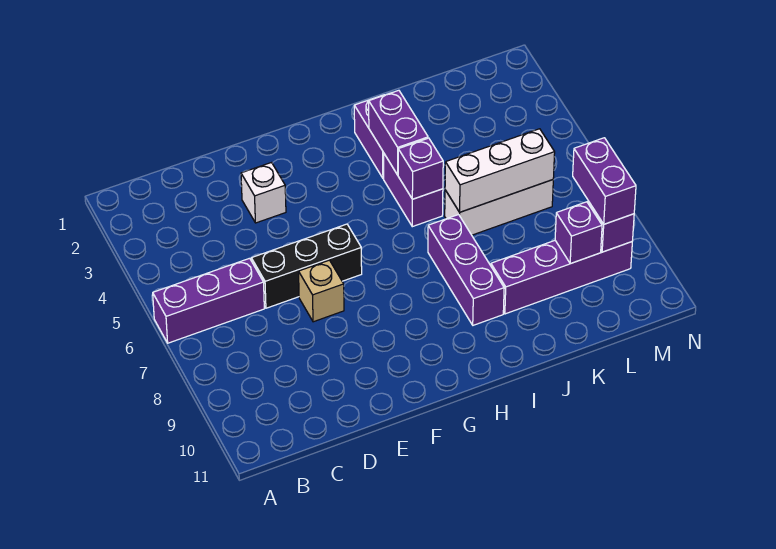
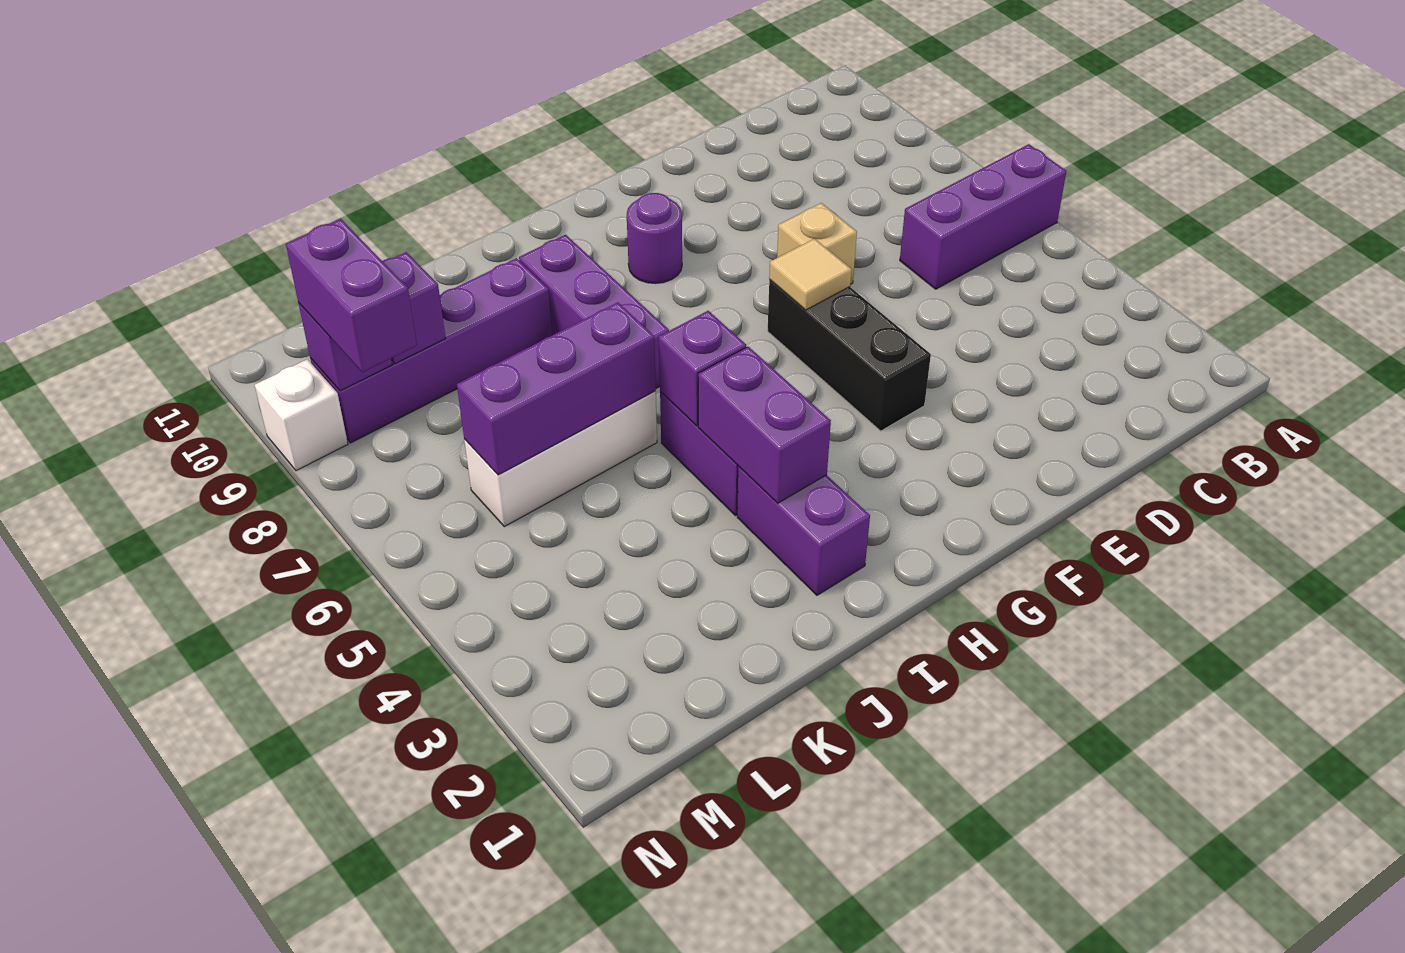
black brick D6:F6 level 1 -> black brick F4:F6 level 1
white brick E3 level 1 -> white brick N9 level 1
none -> tan tile F6 level 2
none -> purple round brick G9 level 1
white brick J6:L6 level 2 -> purple brick J6:L6 level 2

